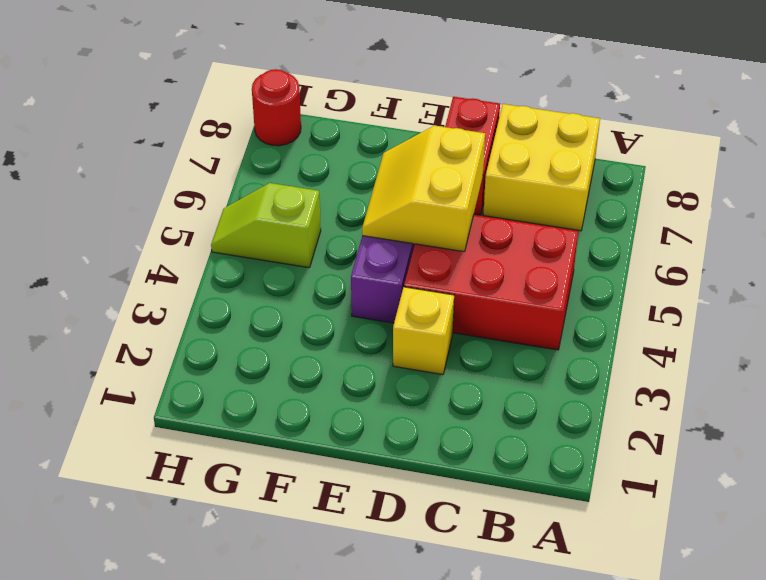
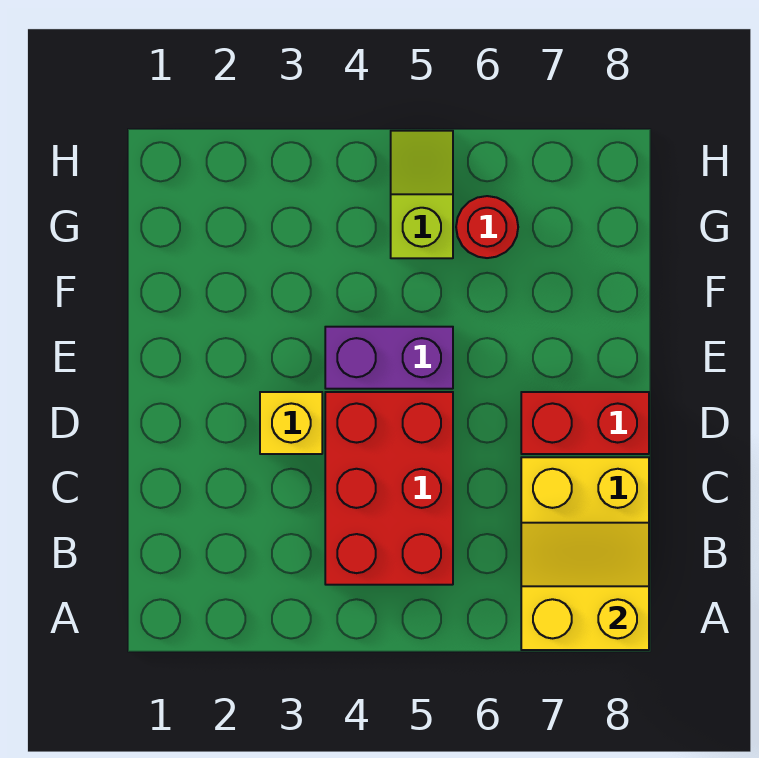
yellow slope D5:E6 level 2 top D -> yellow slope A7:B8 level 2 top A
red round brick H8 level 1 -> red round brick G6 level 1

